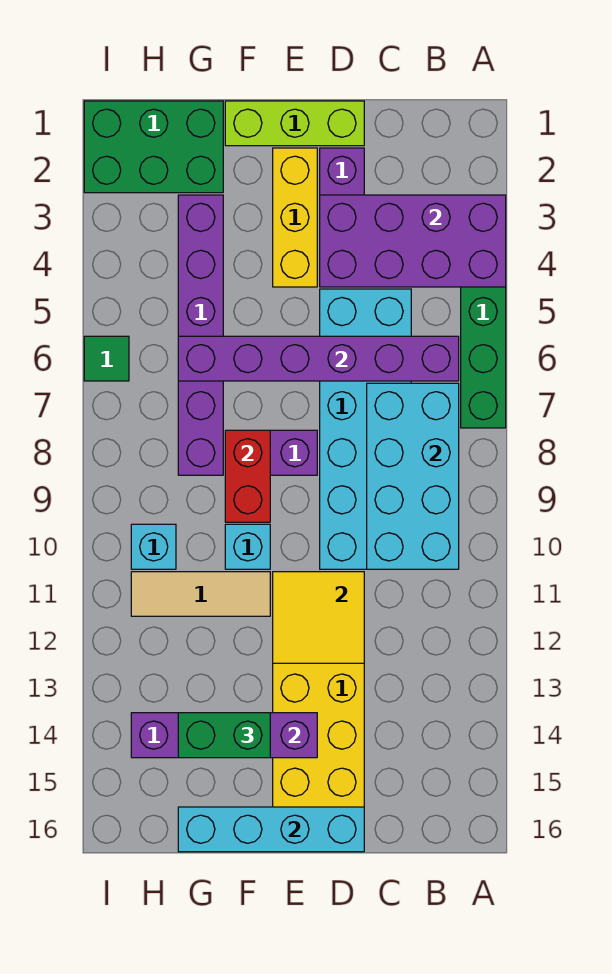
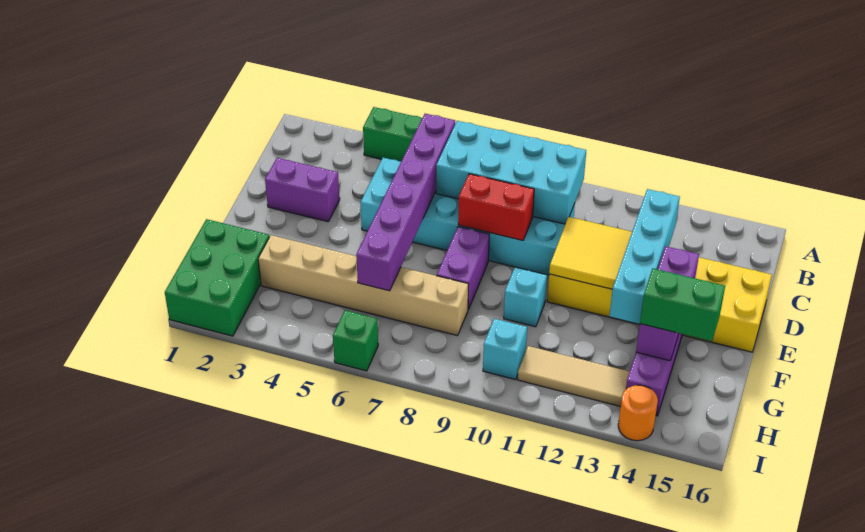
purple brick A3:D4 level 2 -> none
lime brick D1:F1 level 1 -> none
cyan brick D16:G16 level 2 -> cyan brick C13:F13 level 2
yellow brick E2:E4 level 1 -> none
red brick F8:F9 level 2 -> red brick D8:D9 level 2
tan tile F11:H11 level 1 -> tan tile H11:H13 level 1
green brick F14:G14 level 3 -> green brick G14:G15 level 3
purple brick G3:G8 level 1 -> tan brick G3:G8 level 1
green tile I6 level 1 -> green brick I6 level 1
none -> orange round brick I14 level 1

